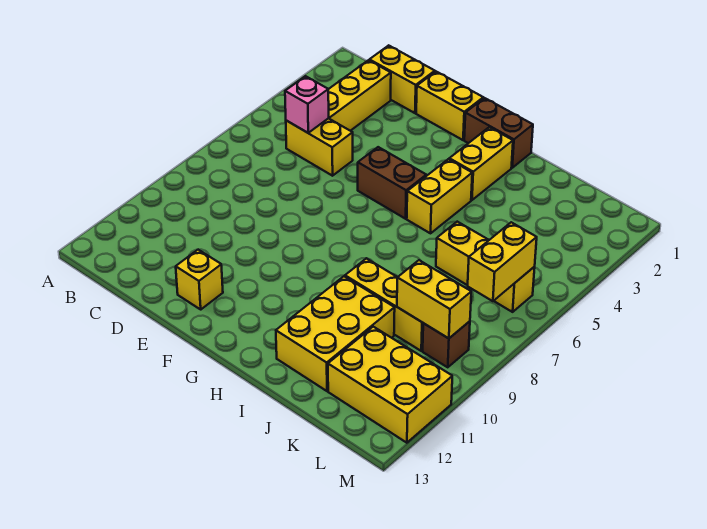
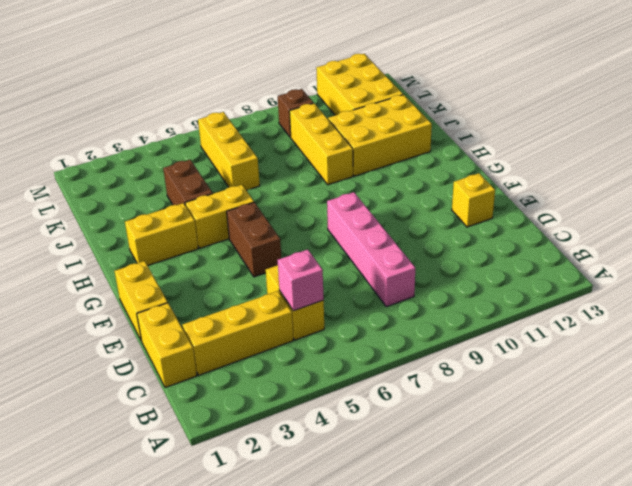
none -> pink brick C8:F8 level 1
brown brick G1:H1 level 1 -> brown brick I4:J4 level 1
yellow brick K9:L9 level 2 -> none
yellow brick L6:L7 level 2 -> none

